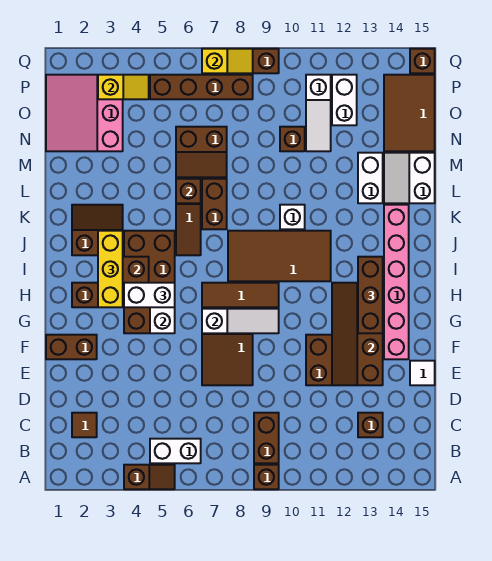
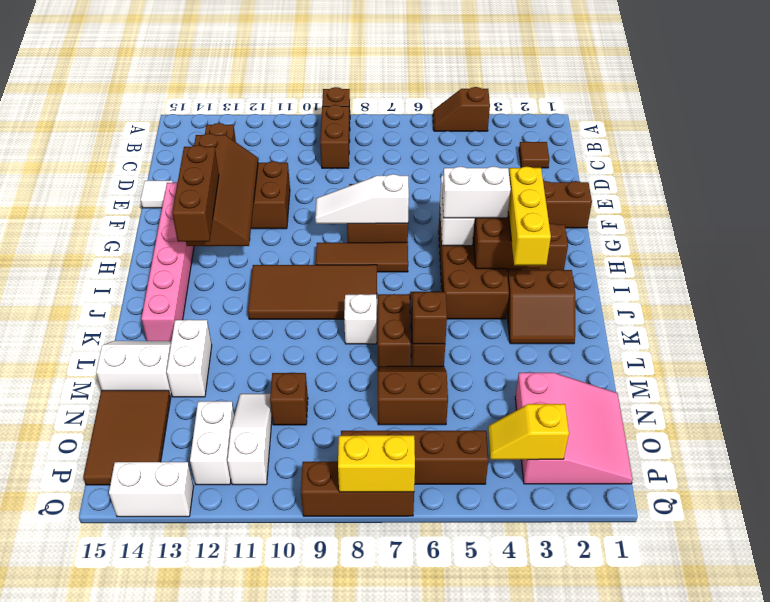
white brick B5:B6 level 1 -> white brick Q13:Q14 level 1
white brick K10 level 1 -> white brick K8 level 1
white slope L14:M15 level 1 top 15 -> white slope L14:M15 level 1 top M
yellow slope Q7:Q8 level 2 top 7 -> yellow brick Q7:Q8 level 2
brown brick Q15 level 1 -> none

